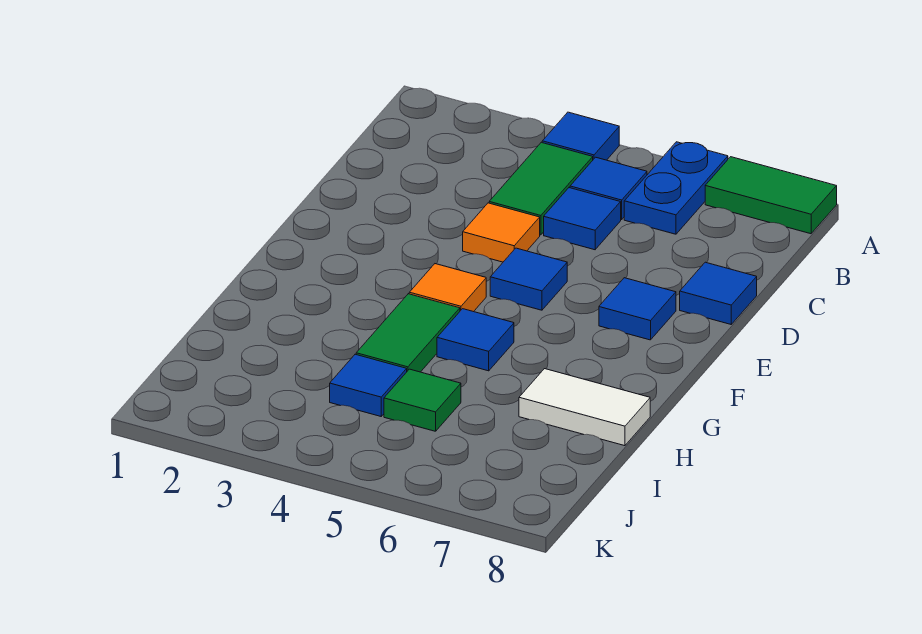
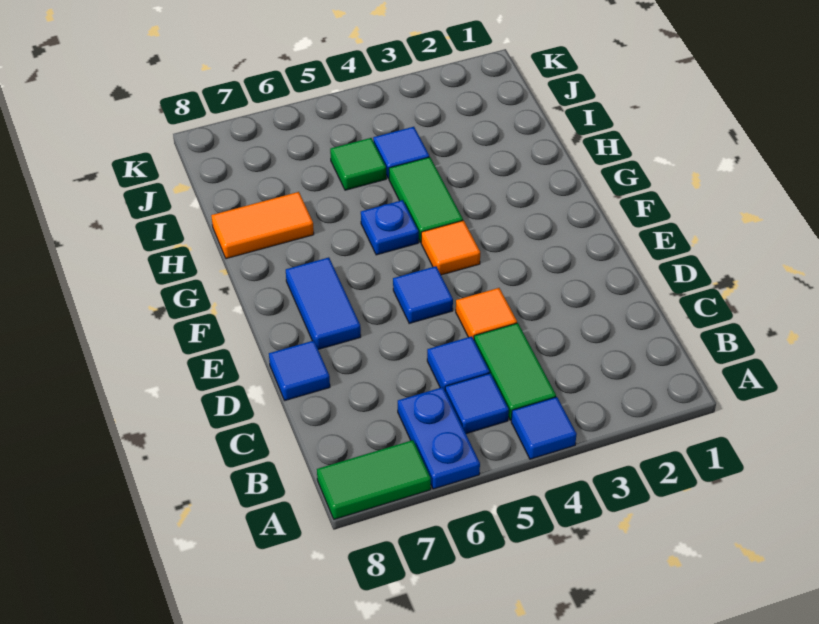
blue tile E7 level 1 -> blue tile E7:F7 level 1
blue tile G5 level 1 -> blue plate G5 level 1
white tile H7:H8 level 1 -> orange tile H7:H8 level 1

